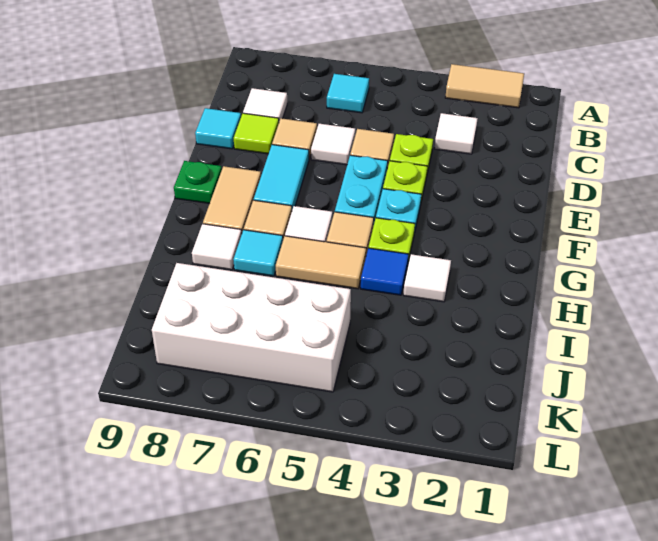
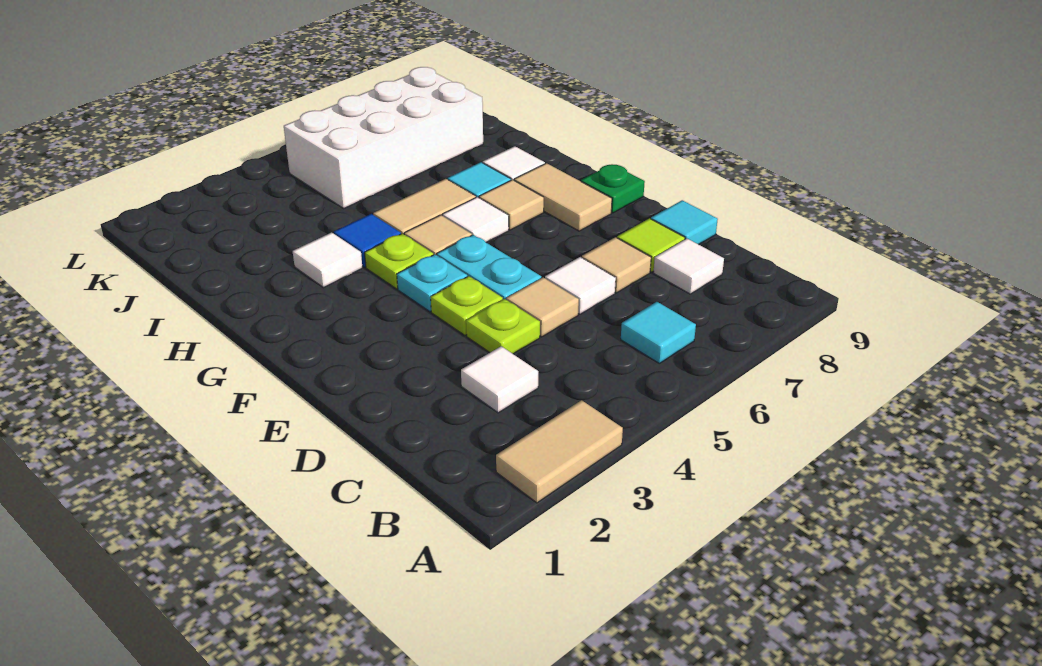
cyan tile E7:F7 level 1 -> none

